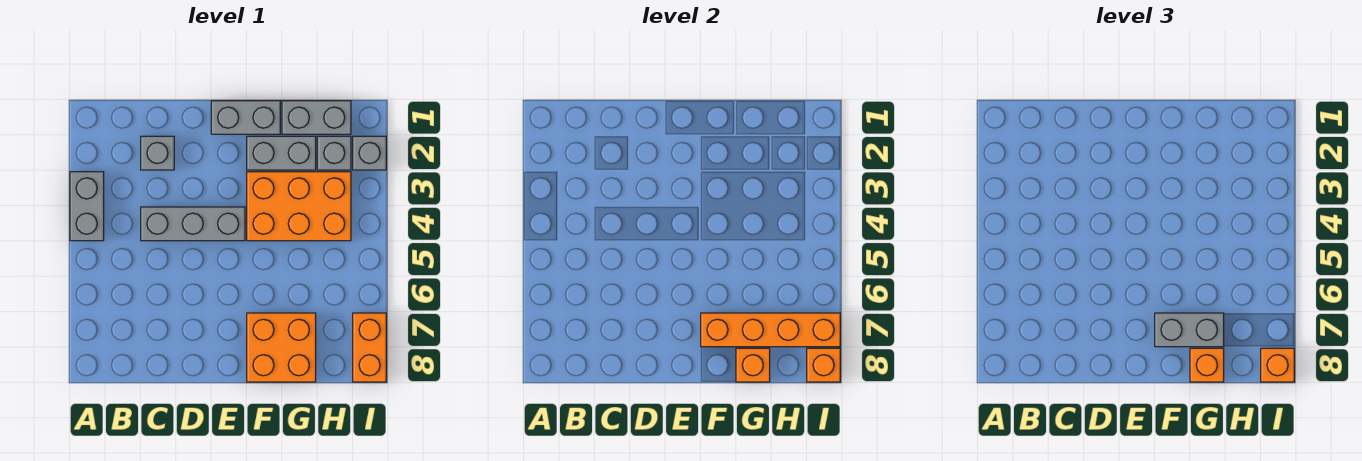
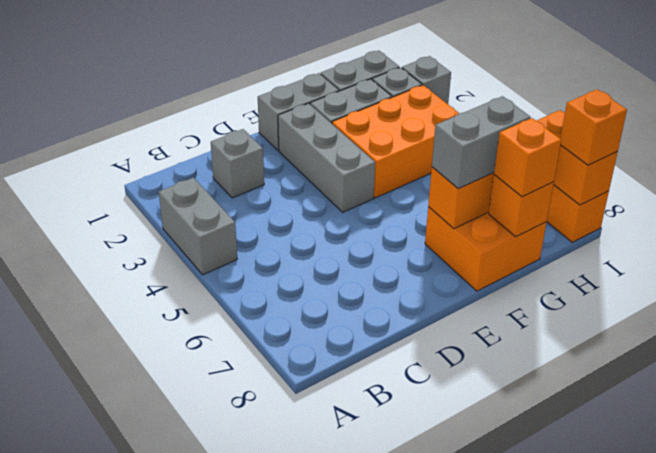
grey brick C4:E4 level 1 -> grey brick E2:E4 level 1

